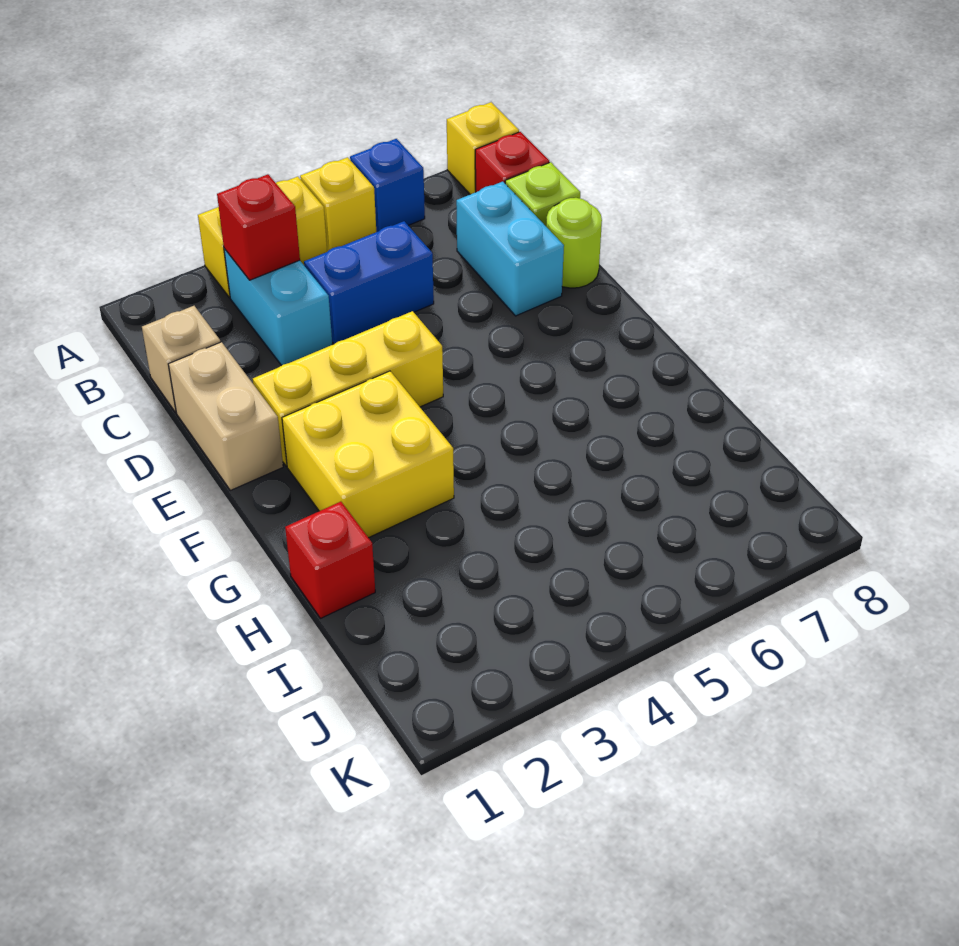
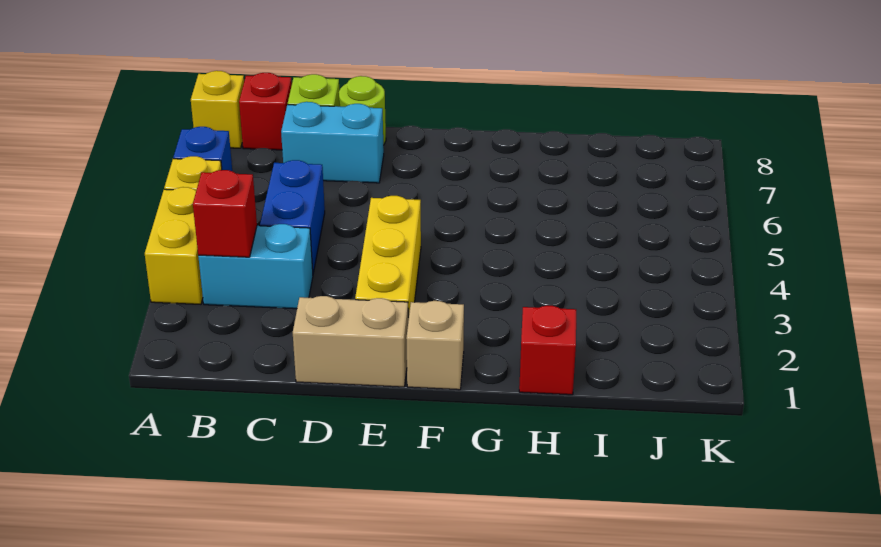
tan brick C1 level 1 -> tan brick F1 level 1
yellow brick F2:G3 level 1 -> none

